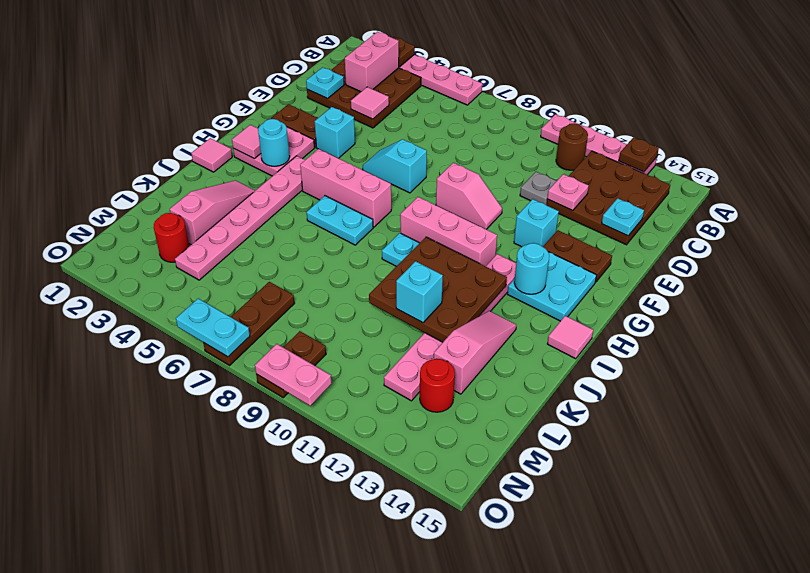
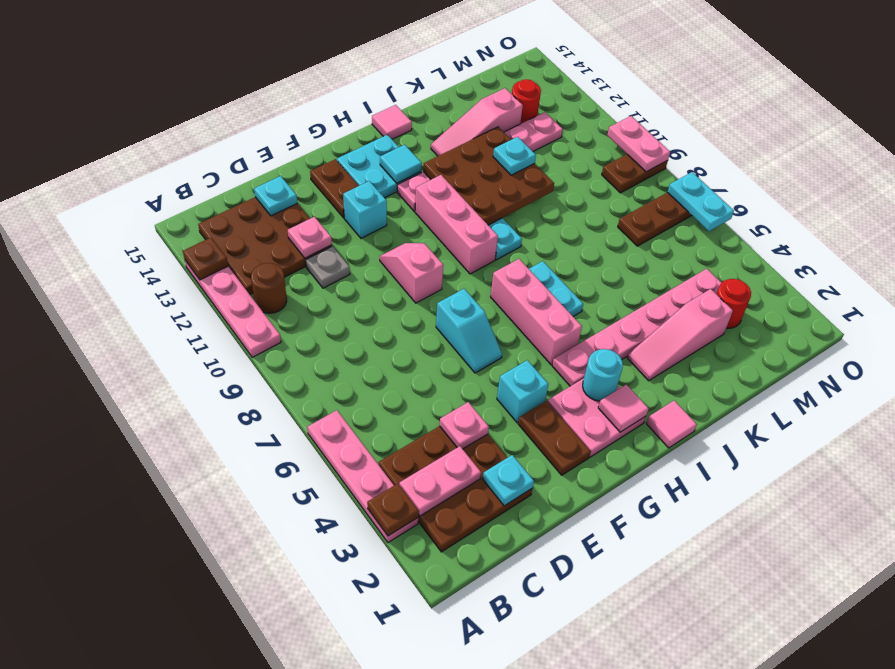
pink brick B3:C3 level 2 -> pink plate B3:C3 level 2
pink tile D4 level 2 -> pink plate D4 level 2
cyan round brick H13 level 2 -> cyan tile H13 level 2
cyan brick K11 level 3 -> cyan plate K11 level 3

